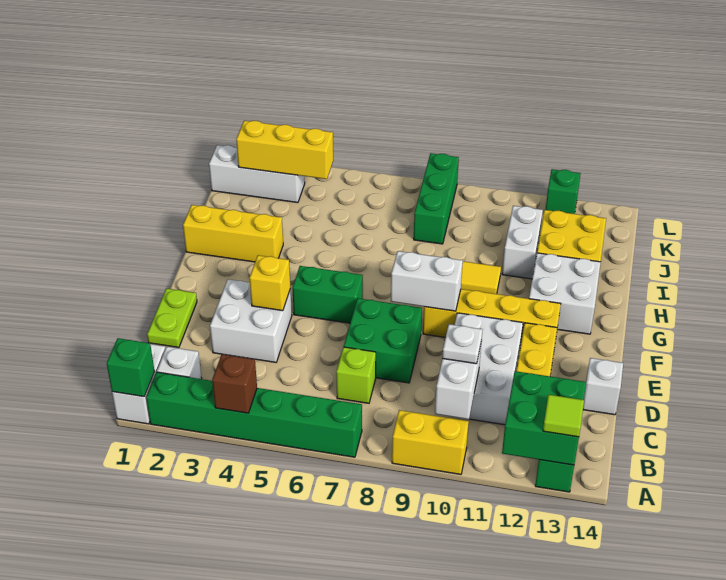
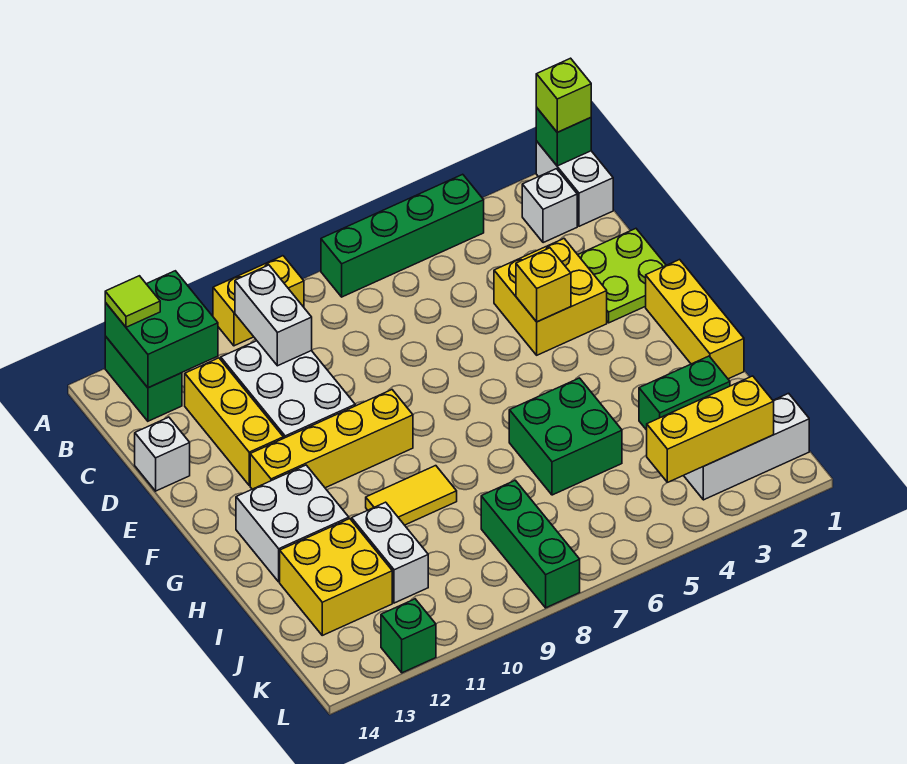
green brick A2:A7 level 1 -> green brick A4:A7 level 1
brown brick A4 level 2 -> none
lime brick C7 level 1 -> lime brick A1 level 3
white plate C10 level 3 -> none
lime plate D1:E1 level 1 -> lime plate D1:E2 level 1
white brick D3:E4 level 1 -> yellow brick D3:E4 level 1
green brick D7:E8 level 1 -> green brick H5:I6 level 1
green brick F5:F6 level 1 -> green brick I2:I3 level 1
white brick F8:F9 level 2 -> none
yellow brick H1:H3 level 1 -> yellow brick F1:H1 level 1

